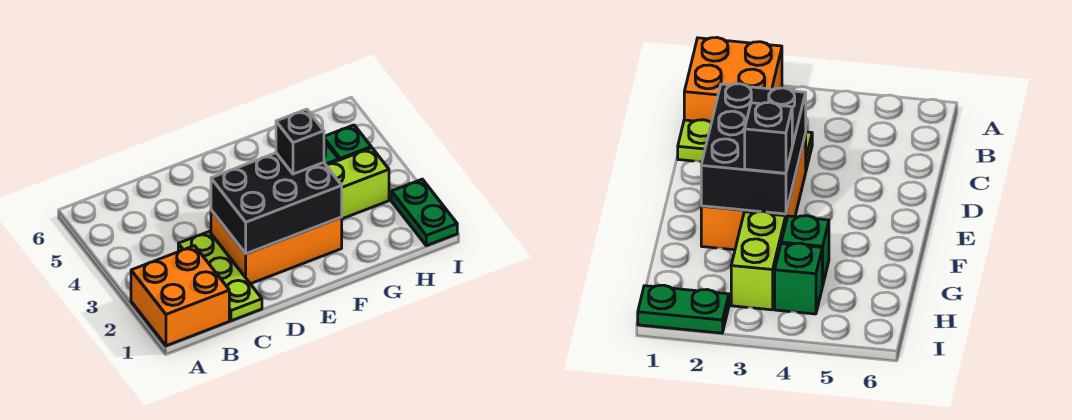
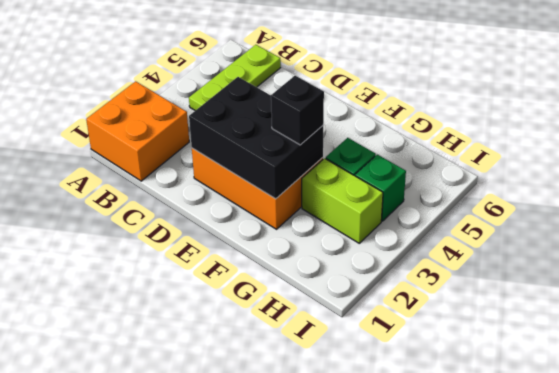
lime plate C1:C3 level 1 -> lime plate B4:B6 level 1
green plate I1:I2 level 1 -> none

